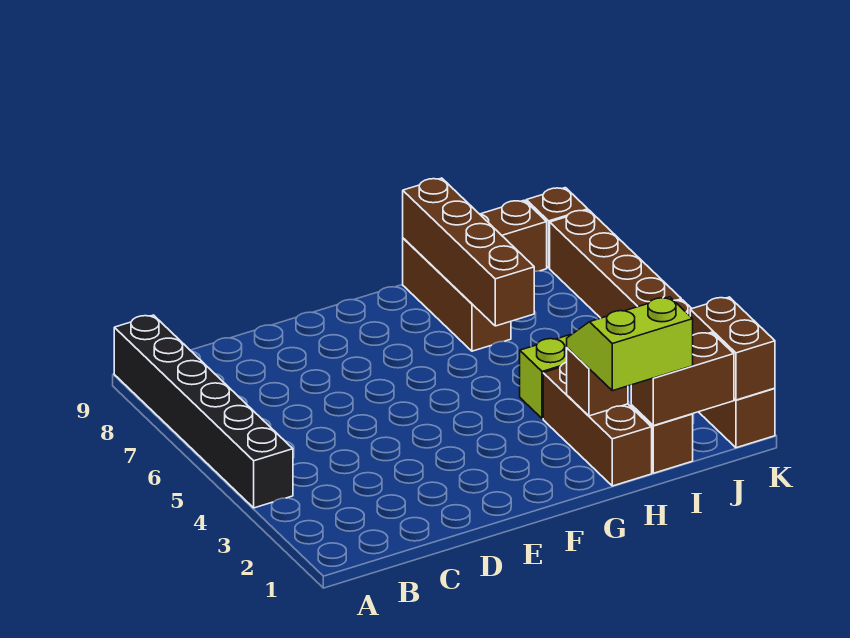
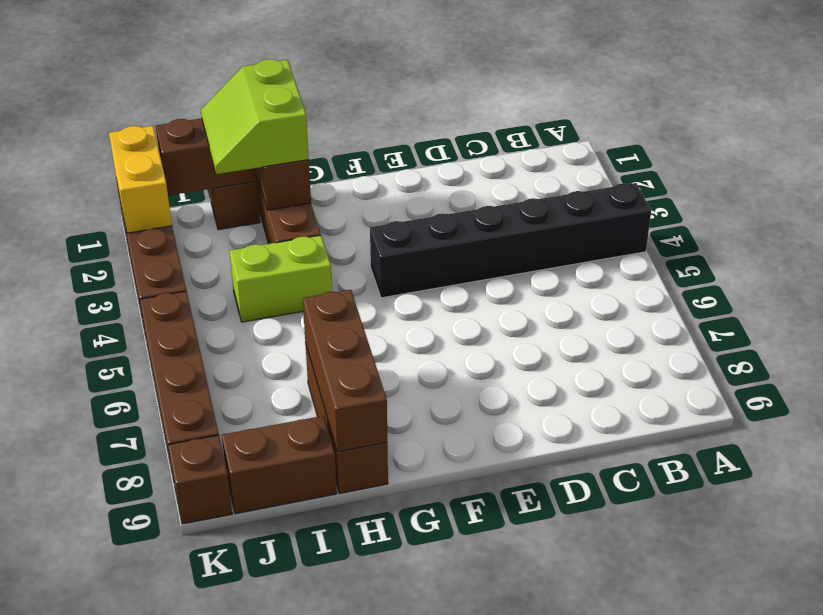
black brick A4:A9 level 1 -> black brick A4:F4 level 1
lime slope H1:I2 level 3 top 1 -> lime slope H1:I2 level 3 top H
brown brick H6:H9 level 2 -> brown brick H7:H9 level 2
brown brick K1:K2 level 2 -> yellow brick K1:K2 level 2

